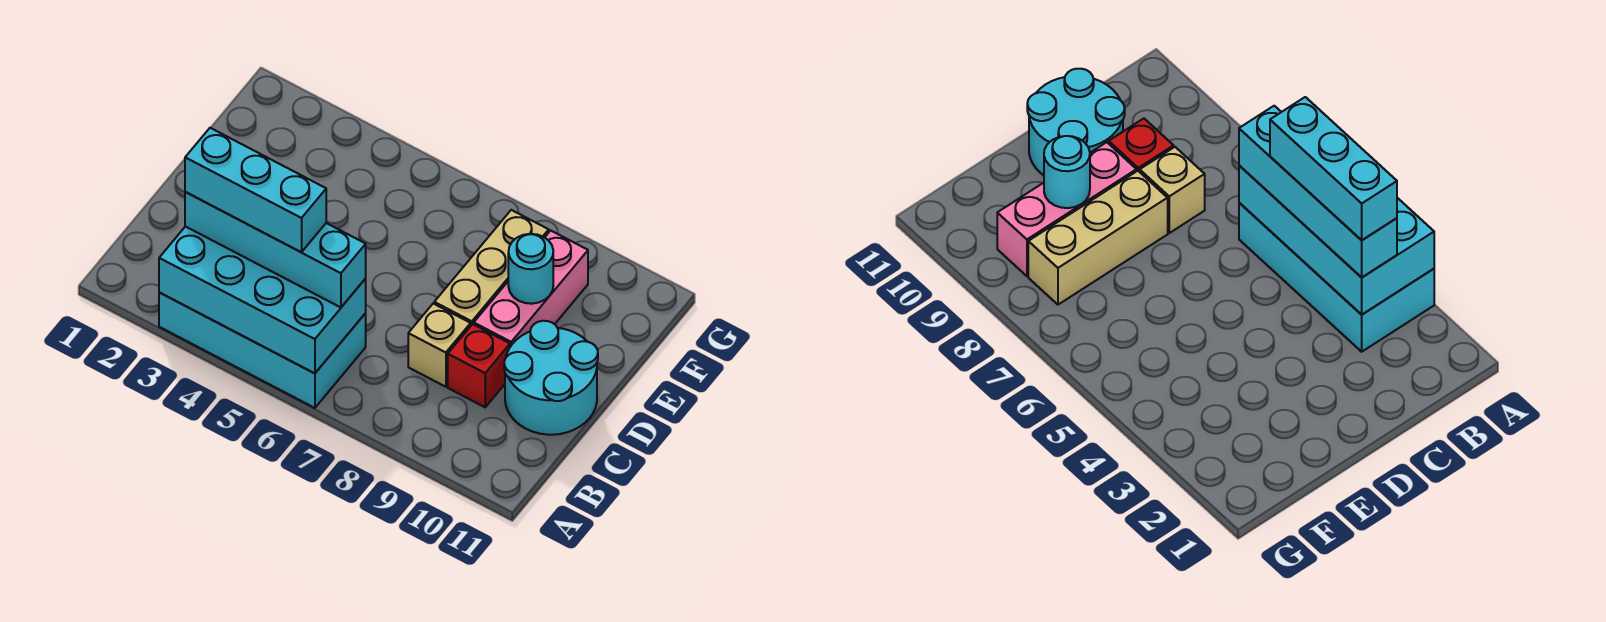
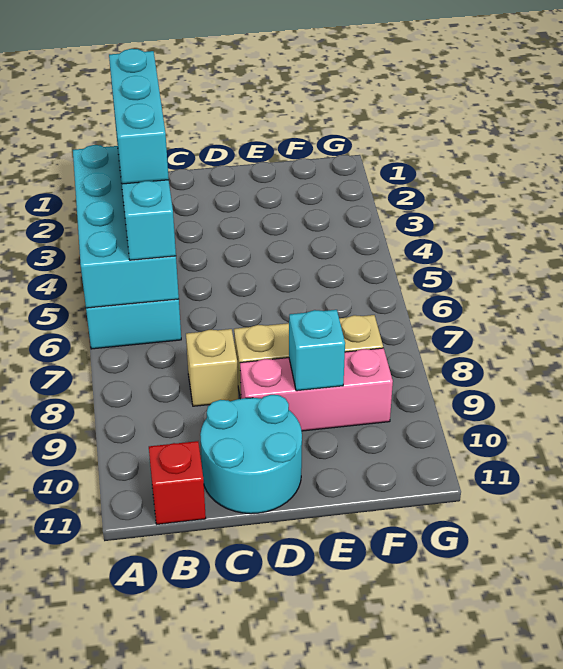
red brick C9 level 1 -> red brick B11 level 1
cyan round brick E9 level 2 -> cyan brick E9 level 2

